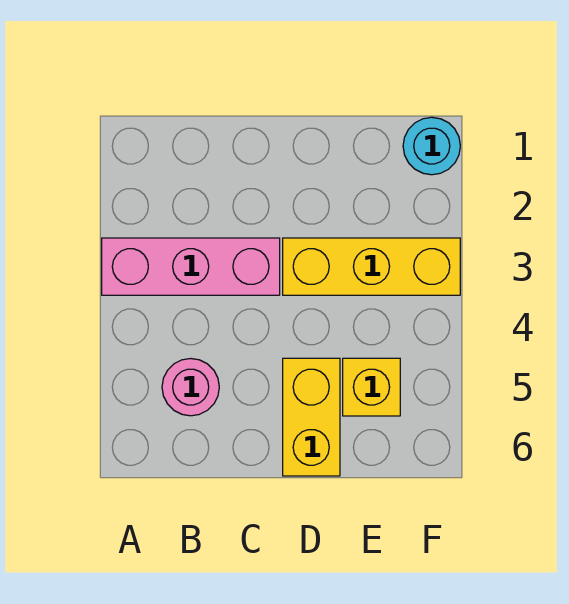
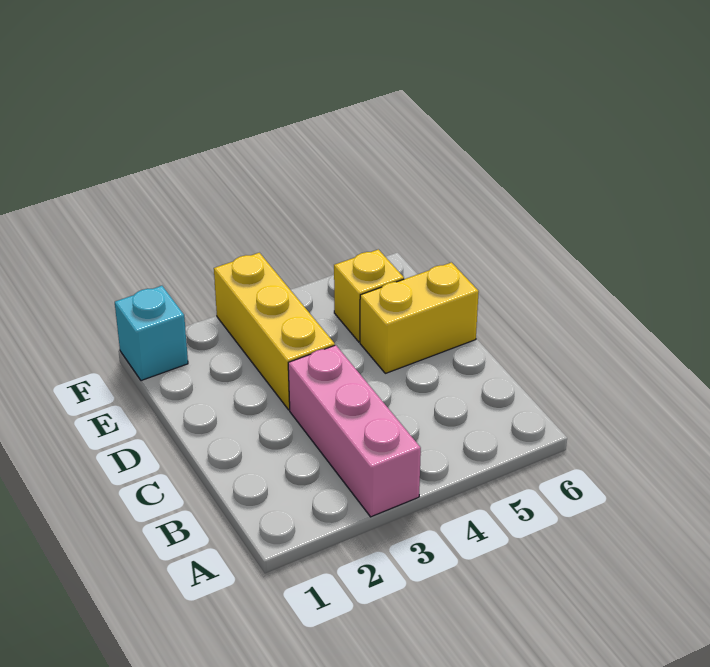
pink round brick B5 level 1 -> none
cyan round brick F1 level 1 -> cyan brick F1 level 1

